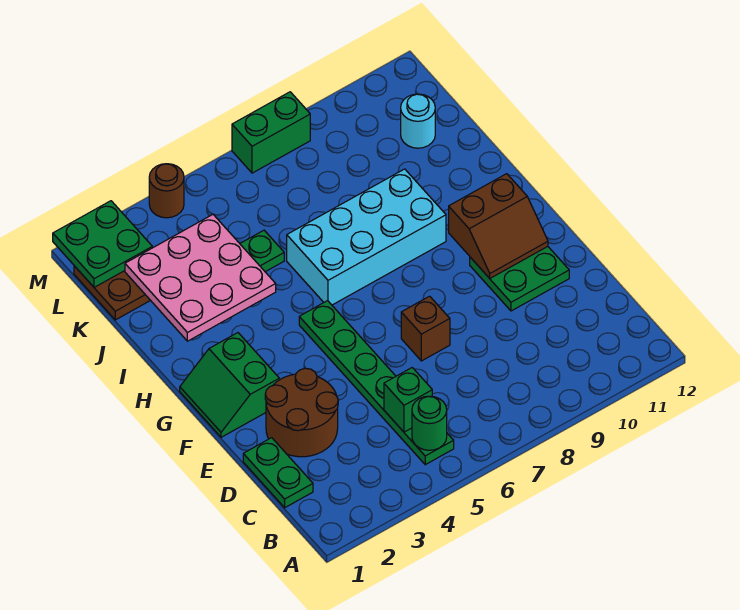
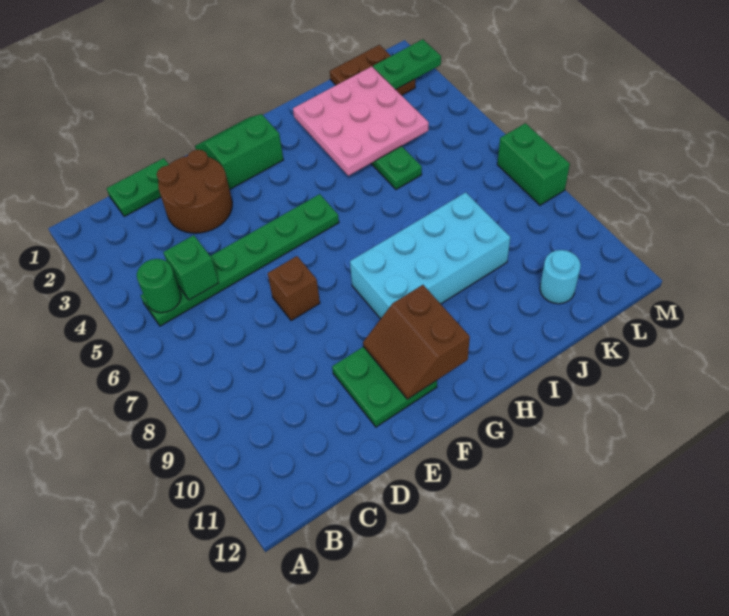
cyan brick H6:I9 level 1 -> cyan brick G8:J9 level 1
green plate L1:M2 level 2 -> green plate L2:M2 level 2
brown round brick M4 level 1 -> none

